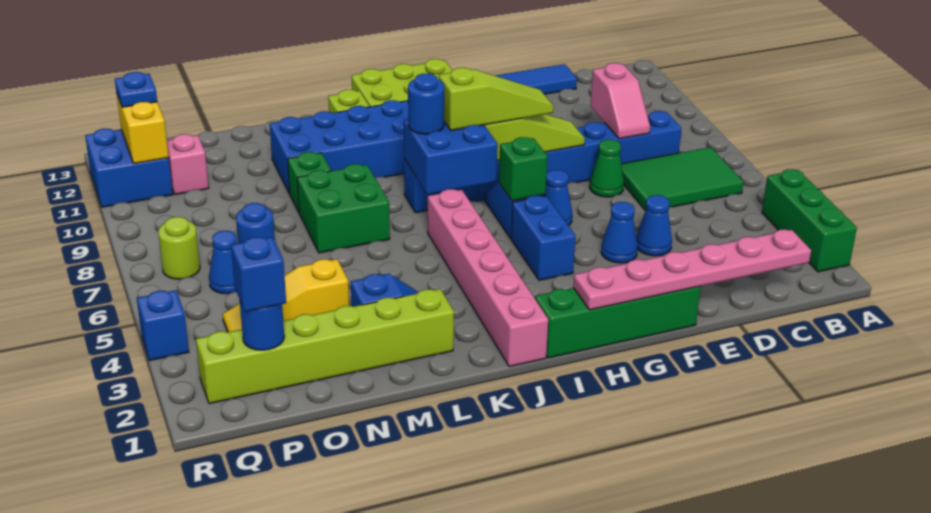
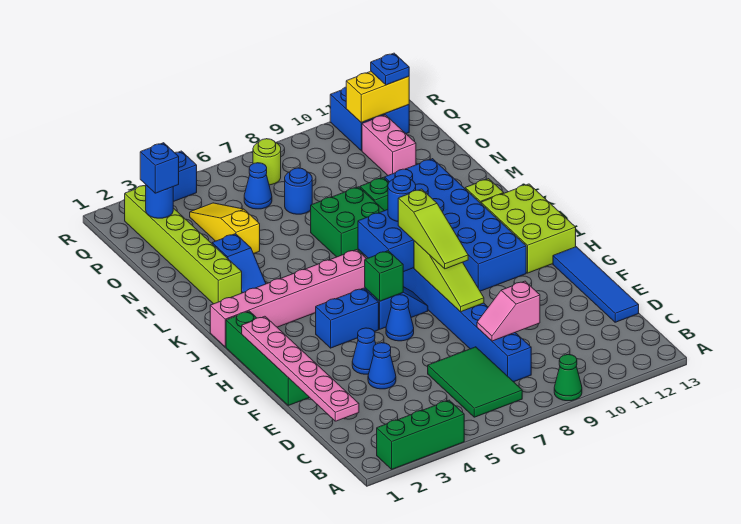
green cone E7 level 1 -> green cone A9 level 1
pink brick P11 level 1 -> pink brick O11:P11 level 1

